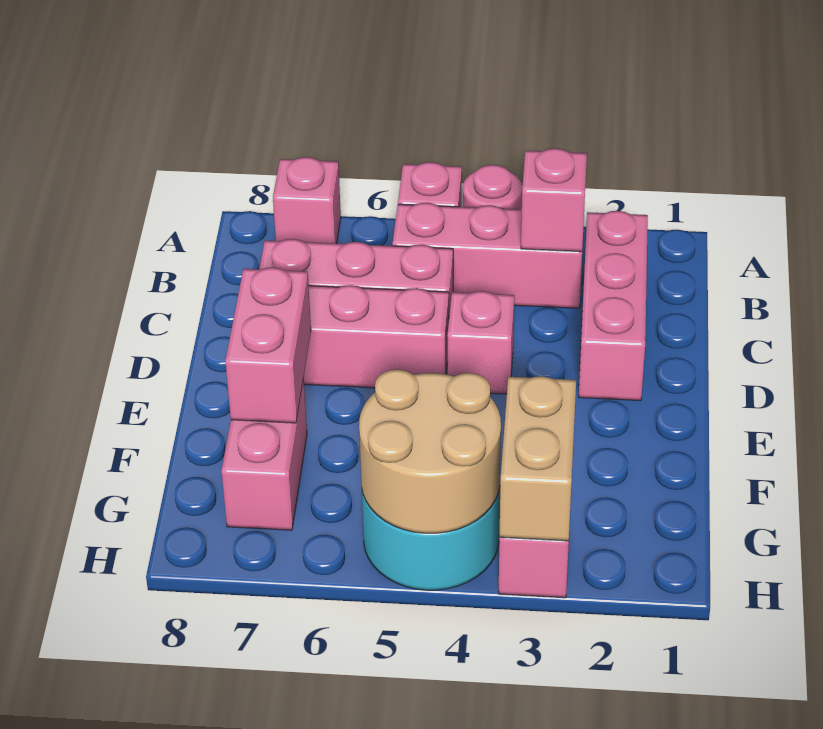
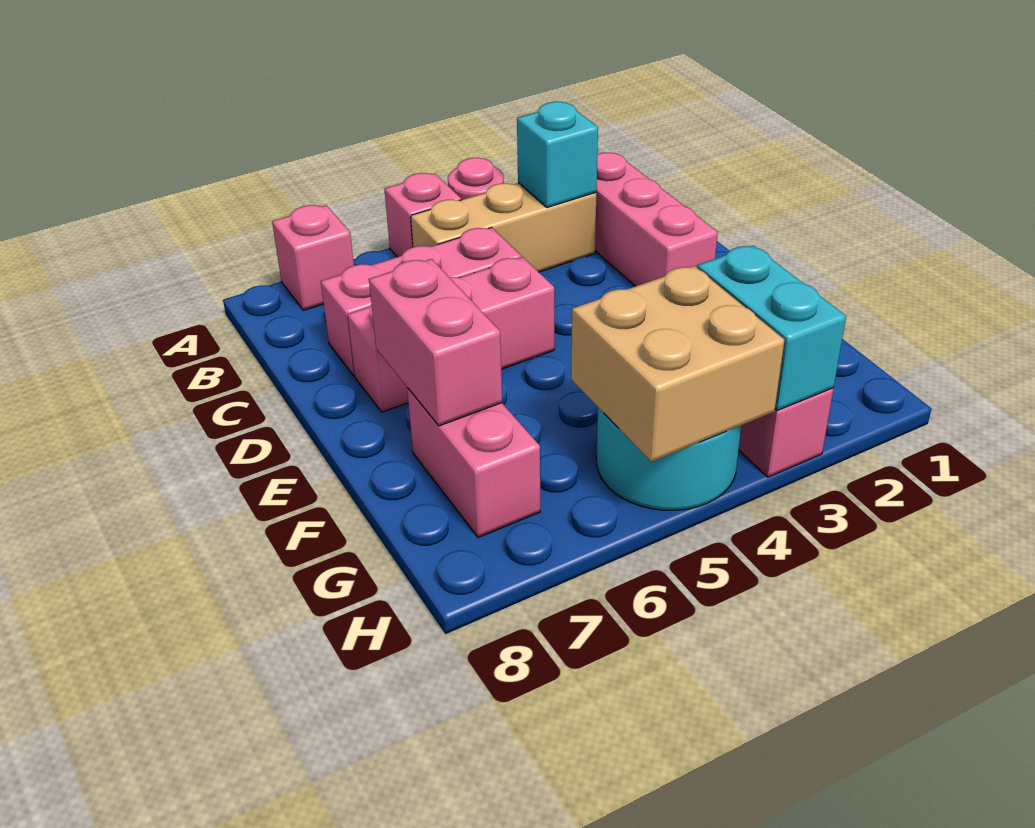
pink brick B3:B5 level 1 -> tan brick B3:B5 level 1
pink brick B3 level 2 -> cyan brick B3 level 2
pink brick D4 level 1 -> none
tan brick G3:H3 level 2 -> cyan brick G3:H3 level 2
tan round brick G4:H5 level 2 -> tan brick G4:H5 level 2

